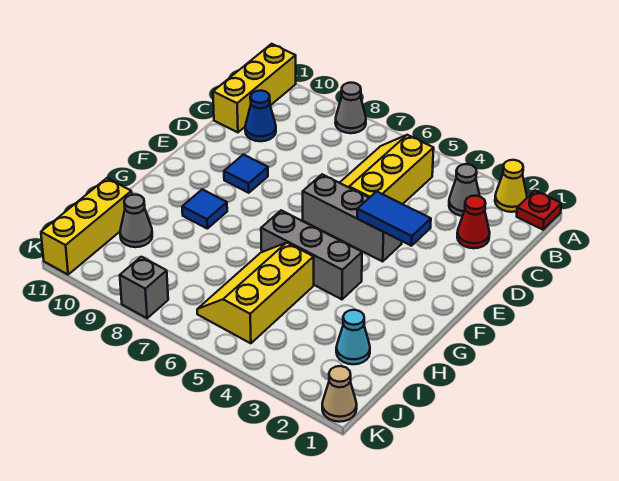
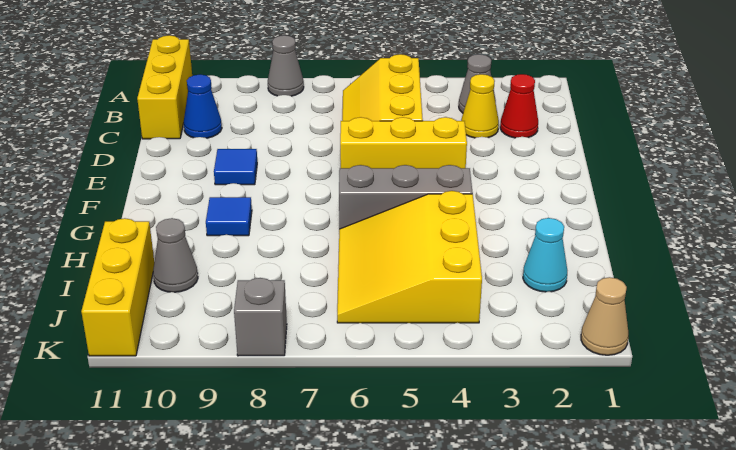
red plate A1 level 1 -> none
yellow cone A2 level 1 -> yellow cone C3 level 1
blue tile E3:E4 level 2 -> none
grey brick E4:E6 level 1 -> yellow brick E4:E6 level 1
yellow slope H5:J6 level 1 top 5 -> yellow slope H4:J6 level 1 top 4

